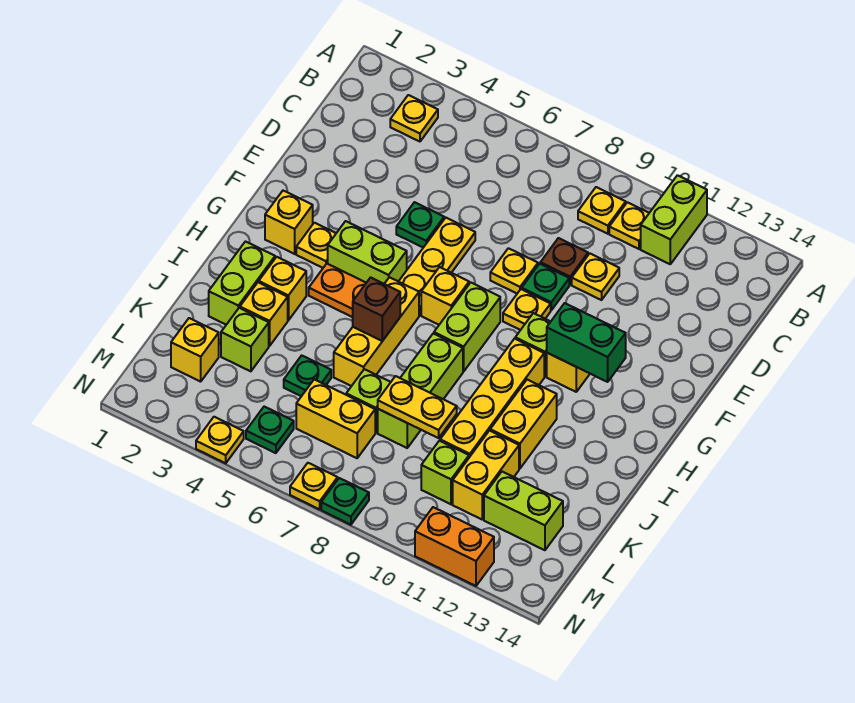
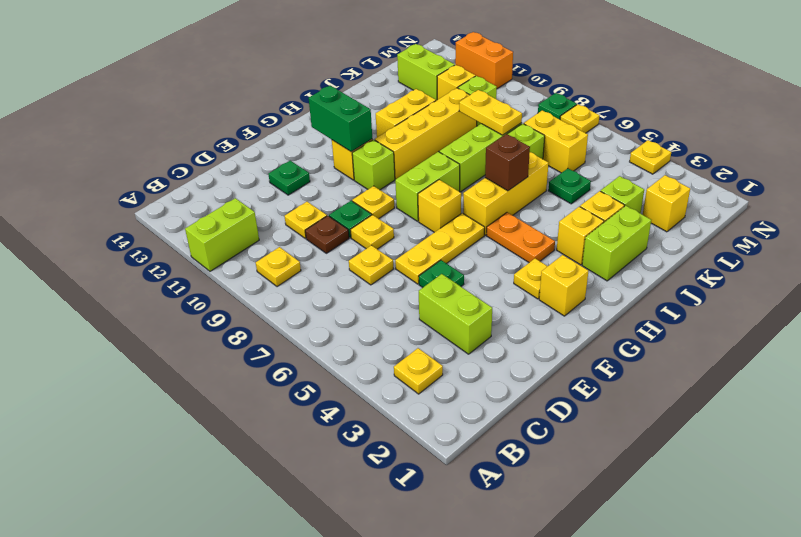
yellow plate B10 level 1 -> yellow plate D7 level 1
lime brick G4:G5 level 1 -> lime brick D3:D4 level 1
yellow brick K11:L11 level 1 -> yellow brick L11 level 1
green plate M5 level 1 -> green plate E12 level 1

